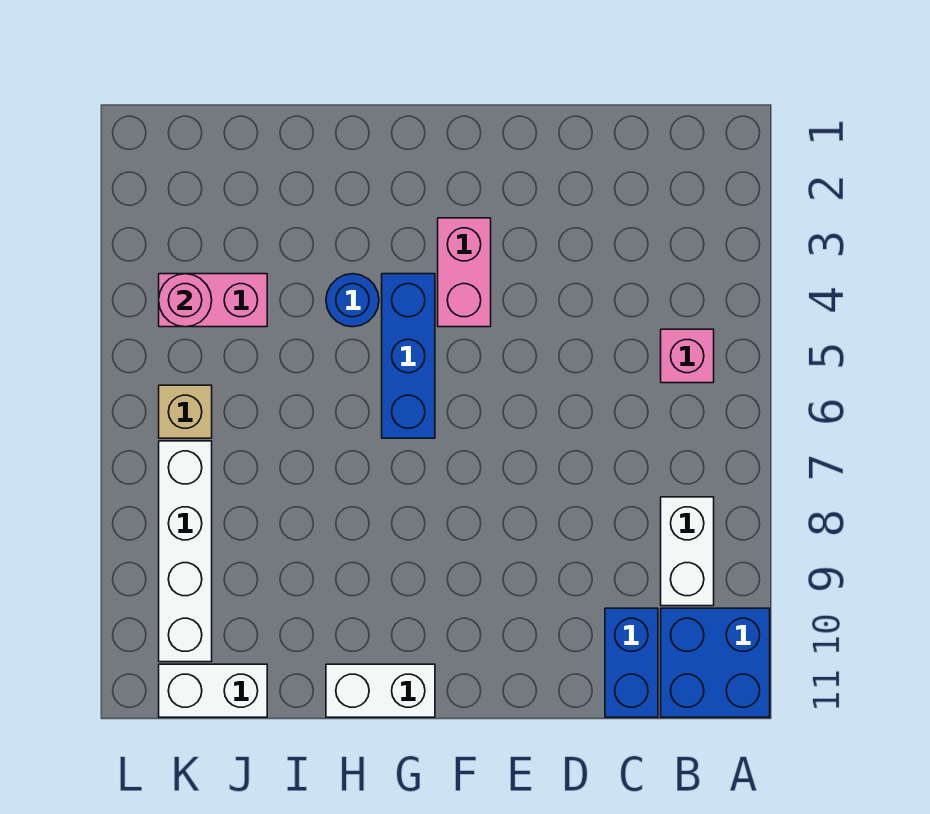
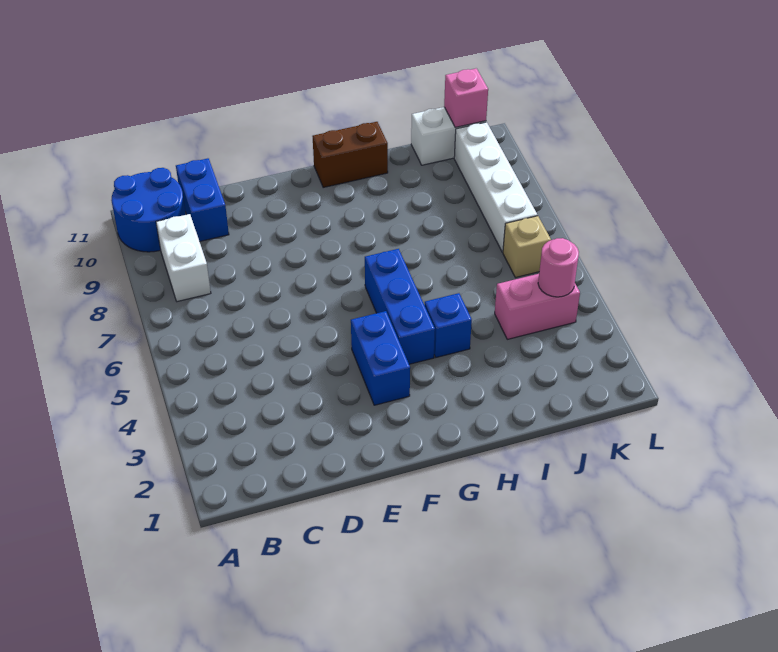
blue brick A10:B11 level 1 -> blue round brick A10:B11 level 1
pink brick B5 level 1 -> pink brick K11 level 2
pink brick F3:F4 level 1 -> blue brick F3:F4 level 1
white brick G11:H11 level 1 -> brown brick G11:H11 level 1
blue round brick H4 level 1 -> blue brick H4 level 1

